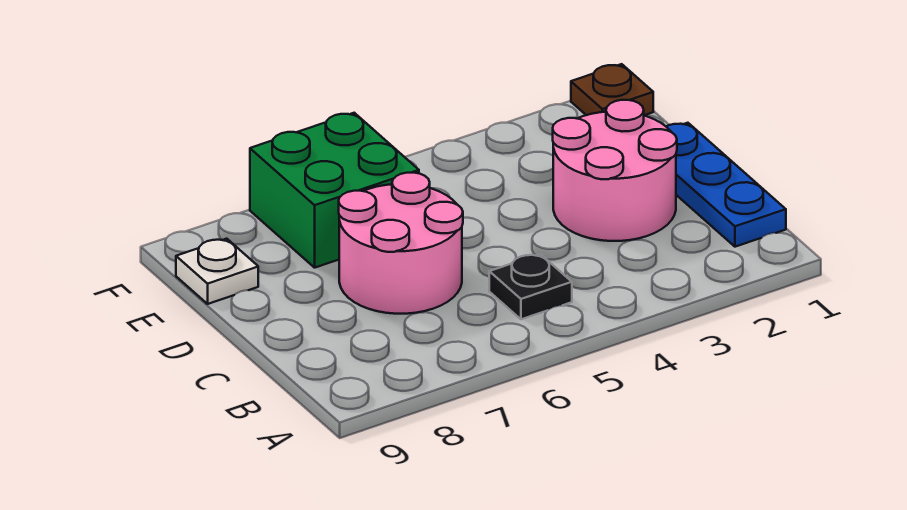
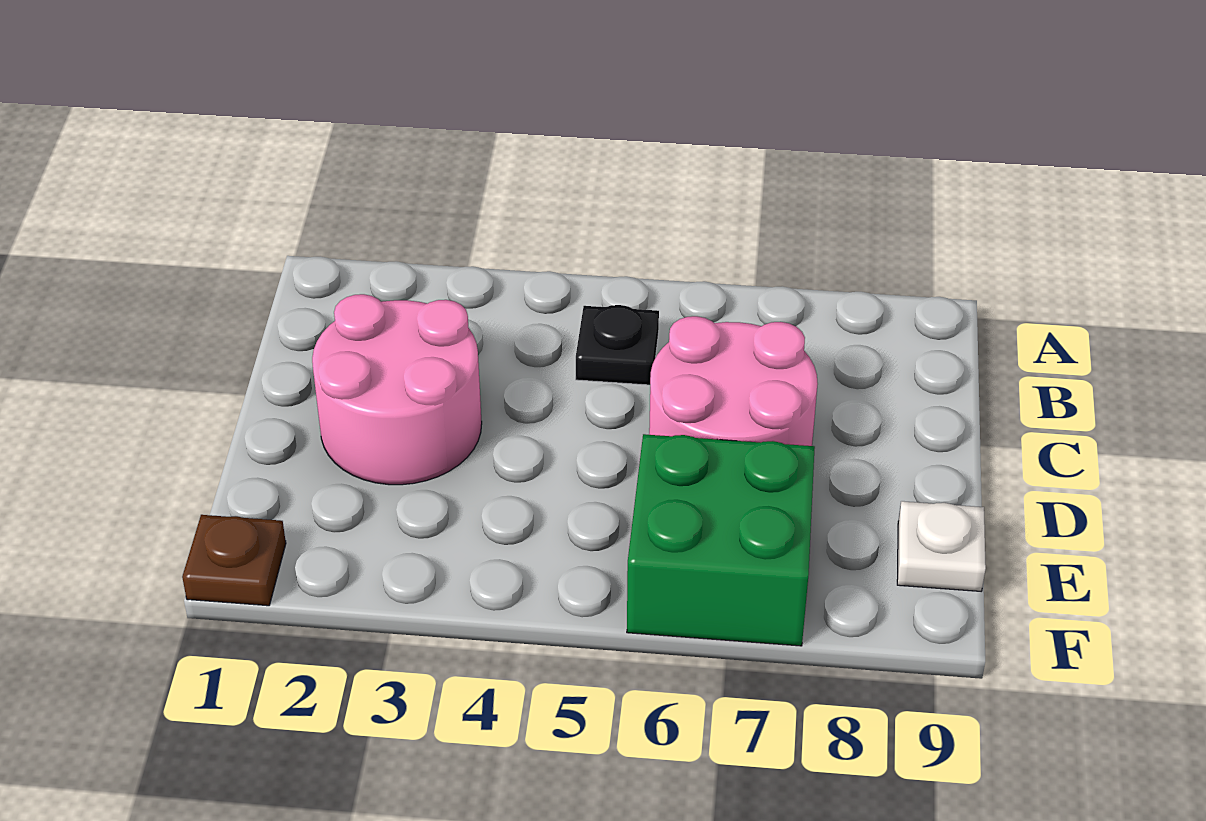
blue plate B1:D1 level 1 -> none

